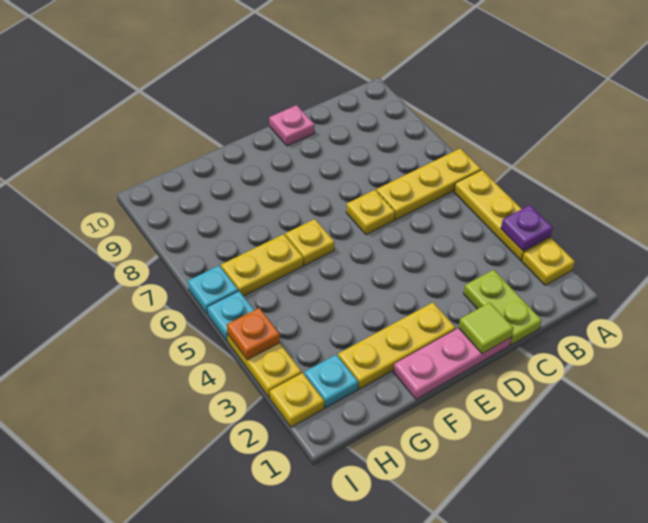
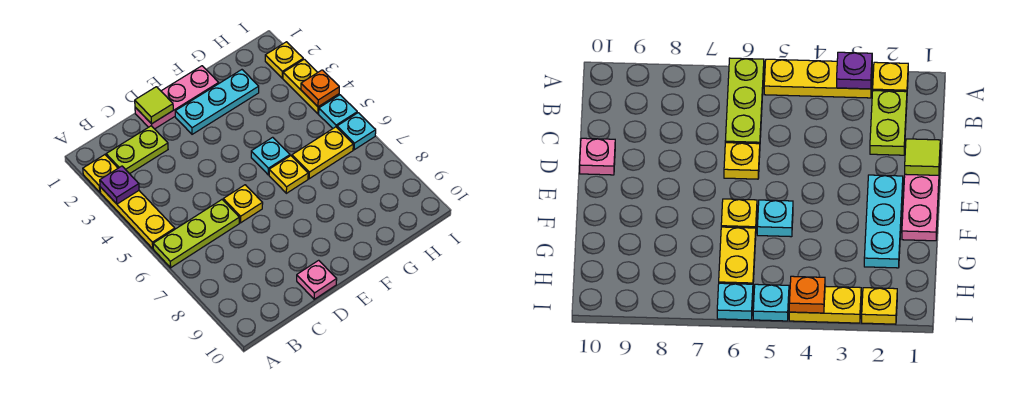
yellow plate A6:C6 level 1 -> lime plate A6:C6 level 1
lime plate C1:C2 level 1 -> lime plate B2:C2 level 1
yellow plate E2:G2 level 1 -> cyan plate E2:G2 level 1
cyan plate H2 level 1 -> cyan plate F5 level 1

